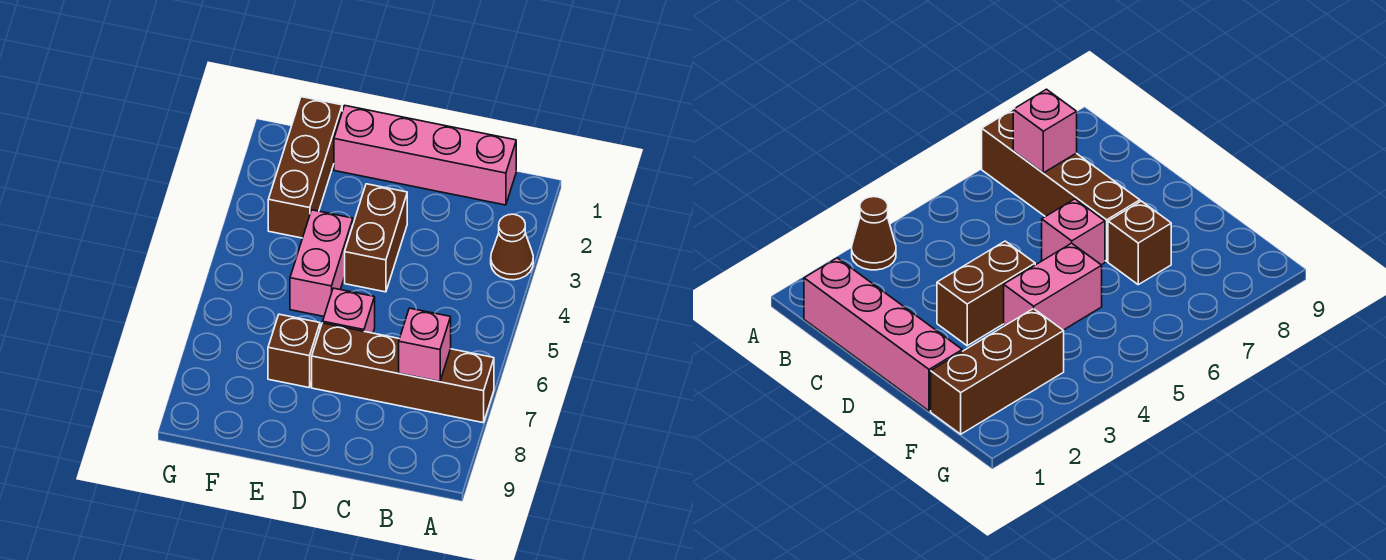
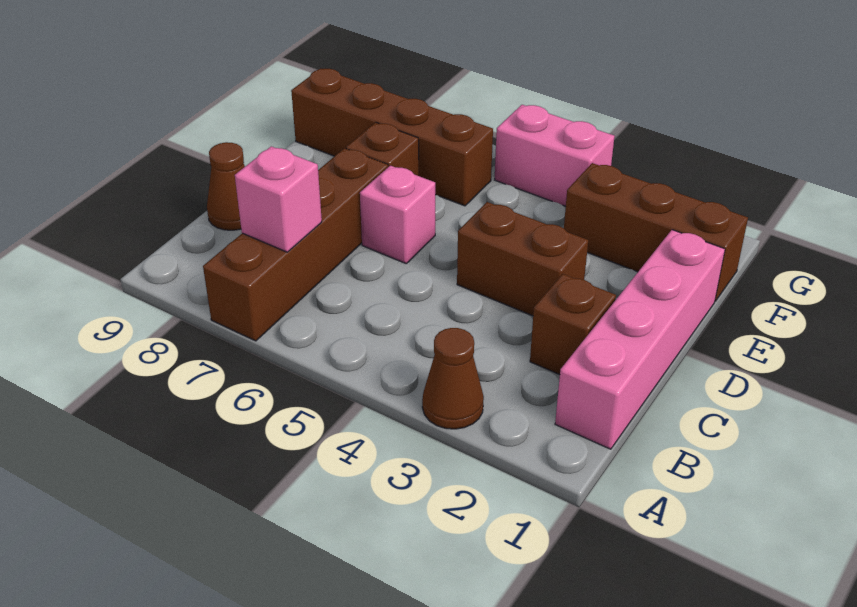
none -> brown brick C2 level 1
none -> brown cone C9 level 1
pink brick E4:E5 level 1 -> pink brick G4:G5 level 1
none -> brown brick F6:F9 level 1

